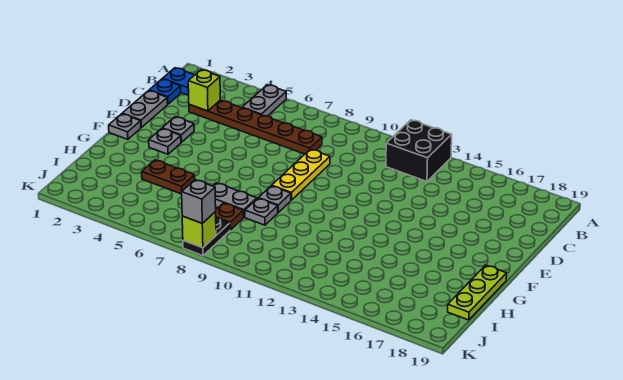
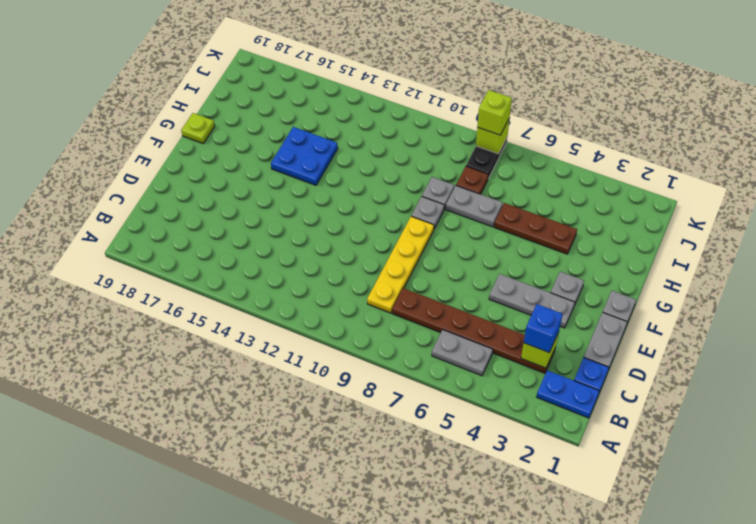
grey plate A5:B5 level 1 -> grey plate B5:B6 level 1
black brick A12:B13 level 1 -> none
none -> blue brick C3 level 3
yellow plate D9:F9 level 1 -> yellow plate C9:F9 level 1
grey plate E3 level 1 -> grey plate E3:E5 level 1
none -> blue plate G14:H15 level 1
lime plate G19:I19 level 1 -> lime plate G19 level 1
brown plate H4:H5 level 1 -> brown plate H4:H6 level 1
grey brick K8 level 3 -> lime brick K8 level 3

